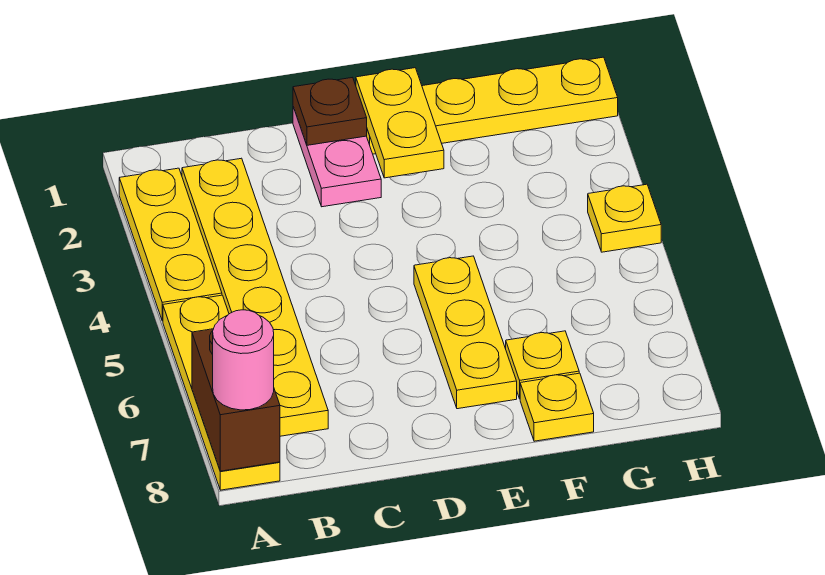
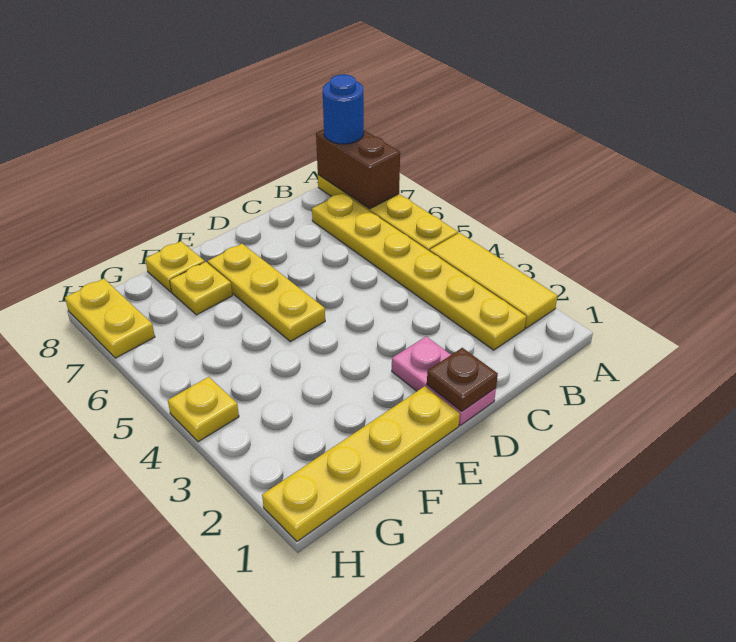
yellow plate A2:A4 level 1 -> yellow tile A2:A4 level 1
pink round brick A8 level 3 -> blue round brick A8 level 3
yellow plate E1:E2 level 2 -> yellow plate H7:H8 level 1

